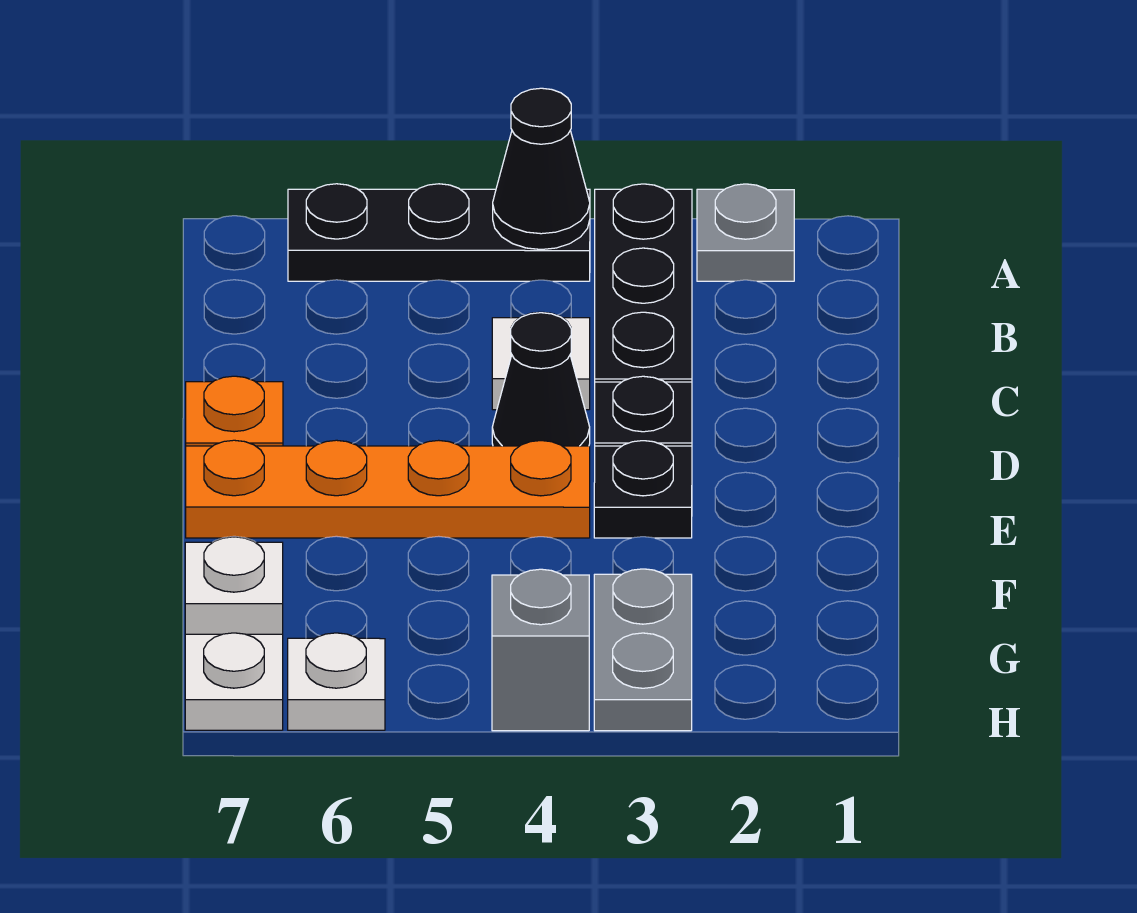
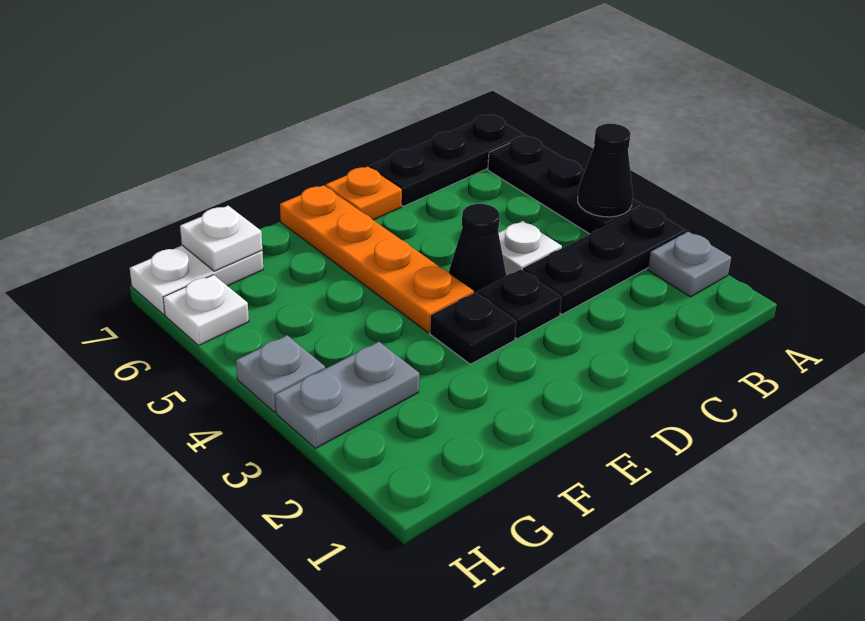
none -> black plate A7:C7 level 1
grey brick H4 level 1 -> grey plate H4 level 1

